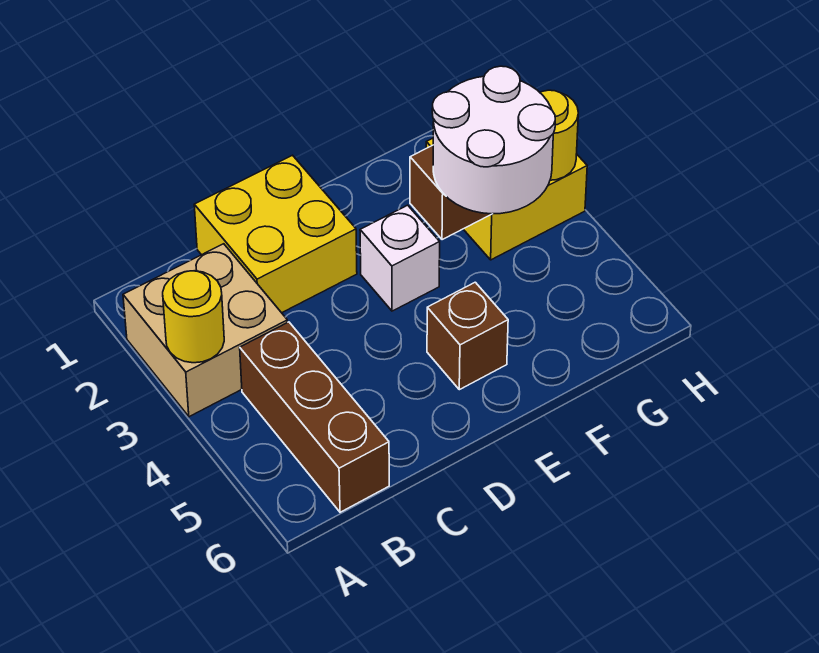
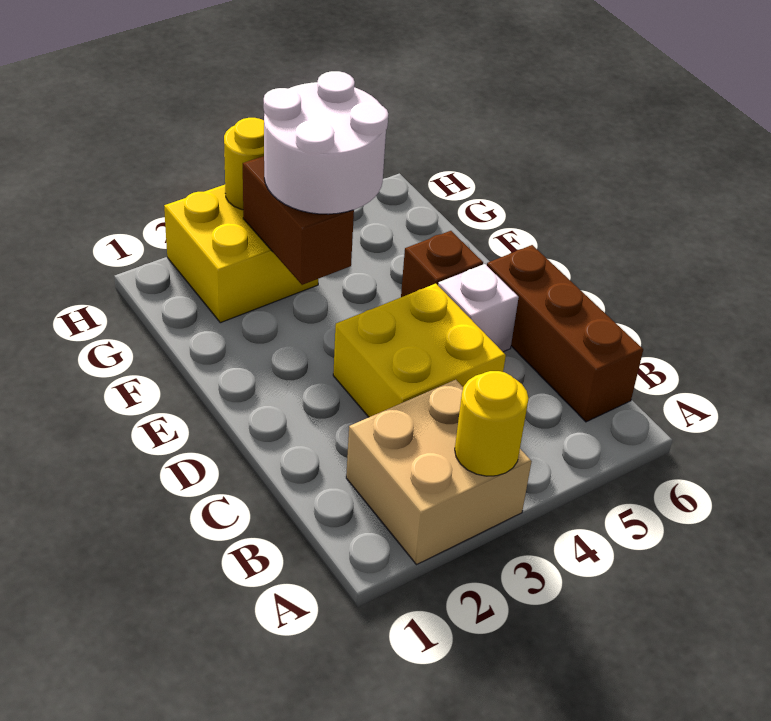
brown brick B4:B6 level 1 -> brown brick B6:D6 level 1
yellow brick C1:D2 level 1 -> yellow brick C3:D4 level 1
white brick E3 level 1 -> white brick D5 level 1

